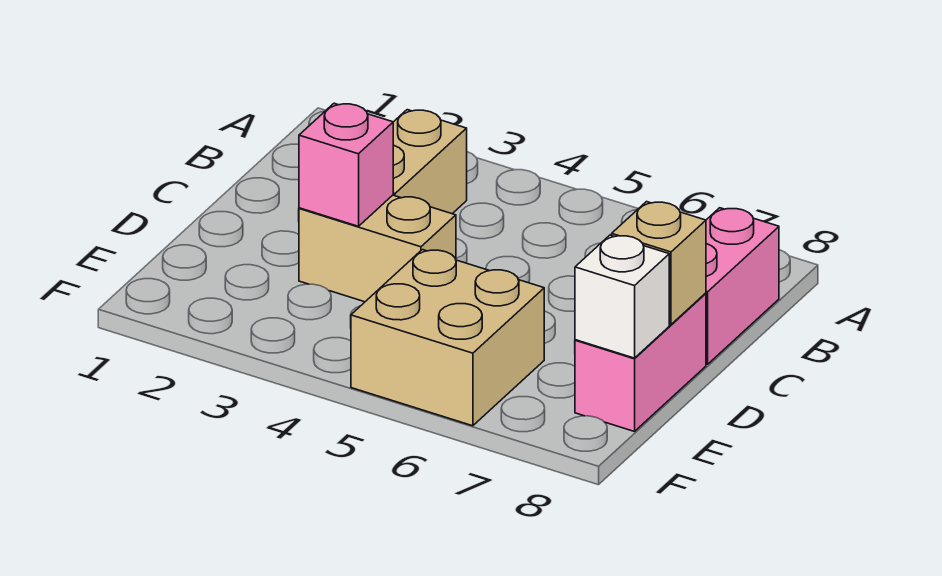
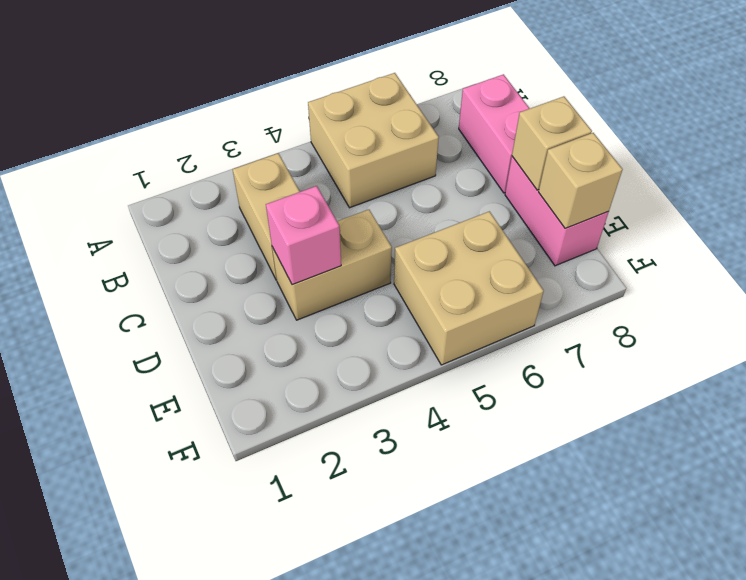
none -> tan brick A5:B6 level 1
white brick E8 level 2 -> tan brick E8 level 2

